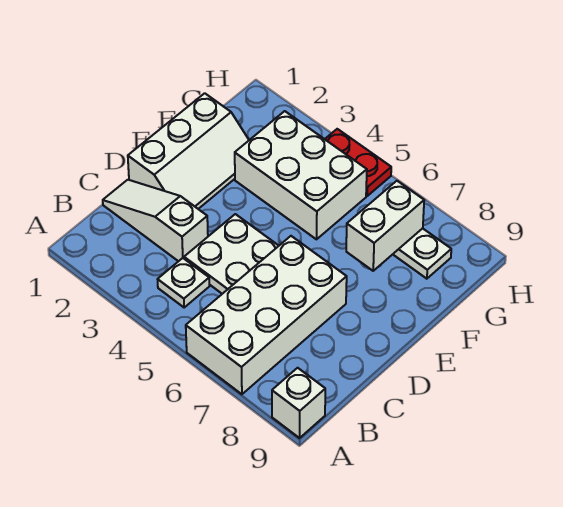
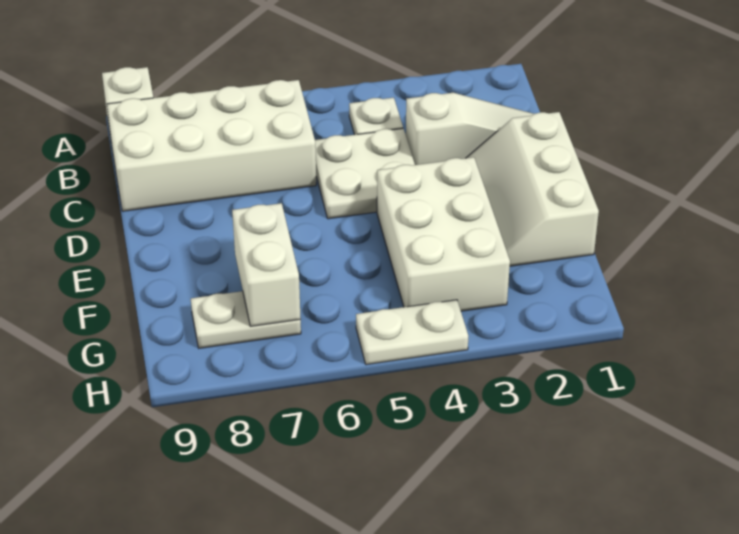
white brick A6:D7 level 1 -> white brick B6:C9 level 1
white brick F3:G5 level 1 -> white brick E3:G4 level 1
red plate H4:H5 level 1 -> white plate H4:H5 level 1

